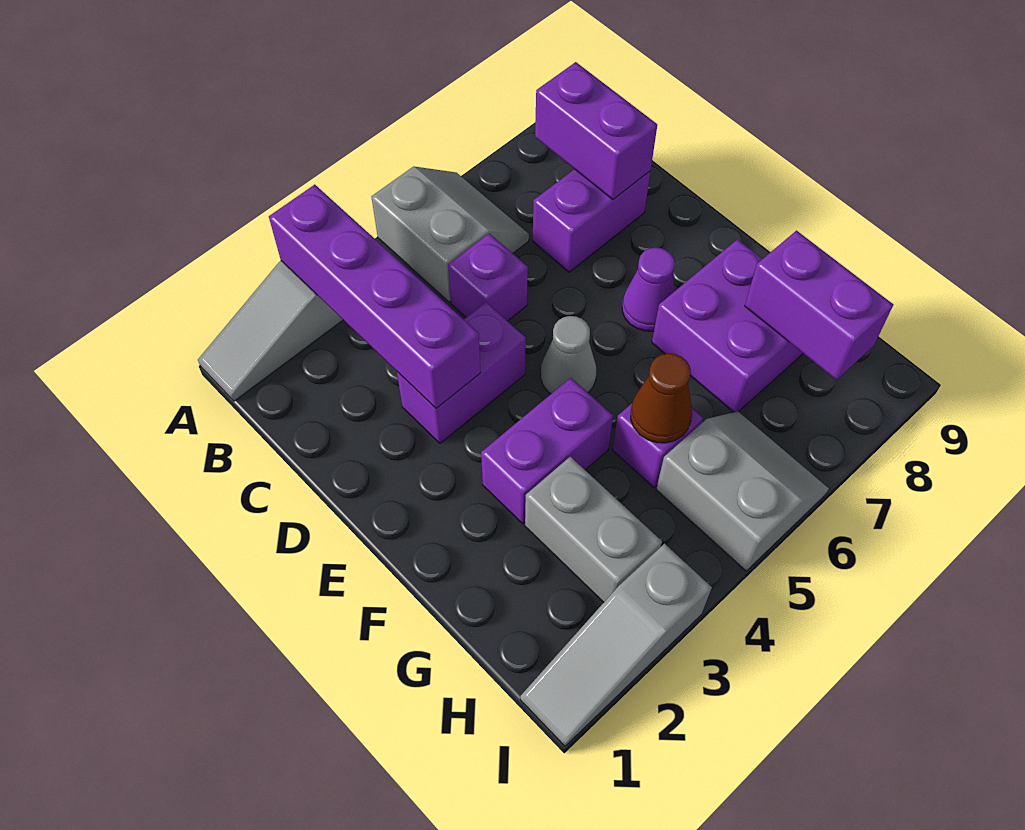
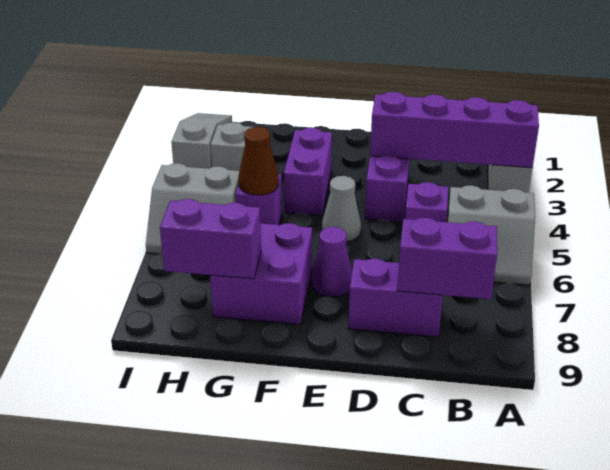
purple brick C7:C8 level 1 -> purple brick C8:D8 level 1
grey brick G3:H3 level 1 -> grey brick H3 level 1

